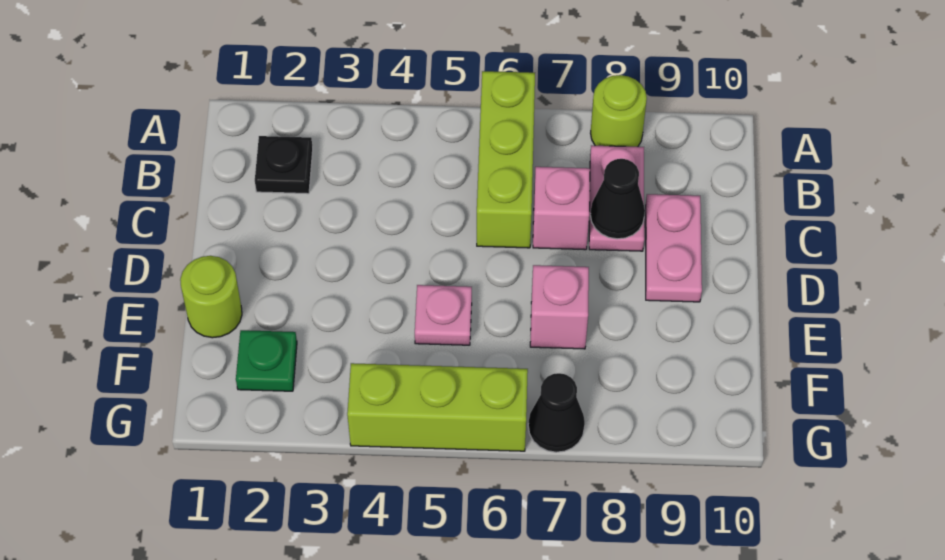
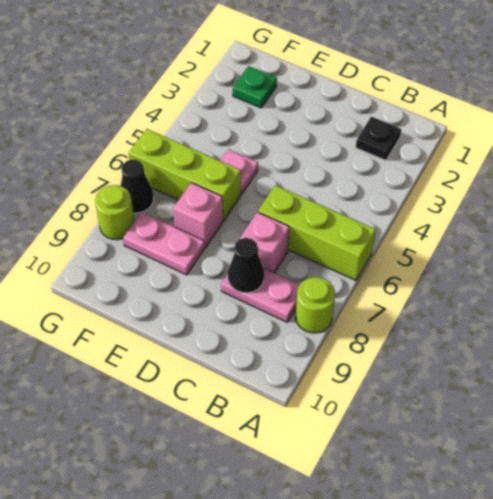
pink plate C9:D9 level 1 -> pink plate E8:F8 level 1
lime round brick E1 level 1 -> lime round brick G8 level 1
lime brick G4:G6 level 1 -> lime brick E6:G6 level 1

